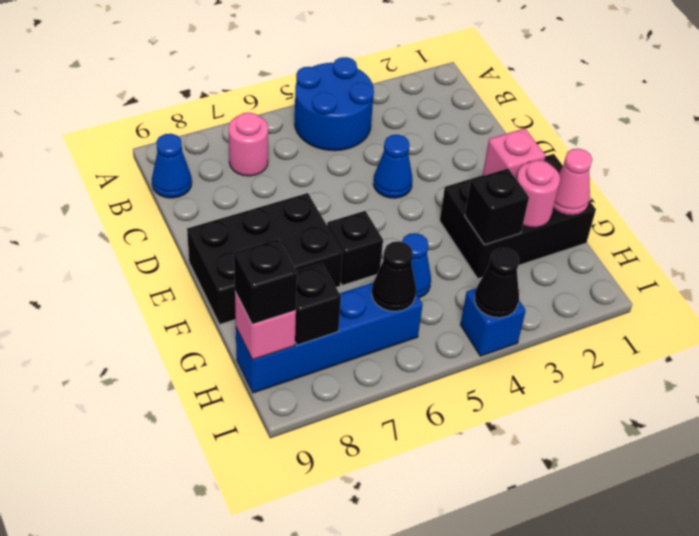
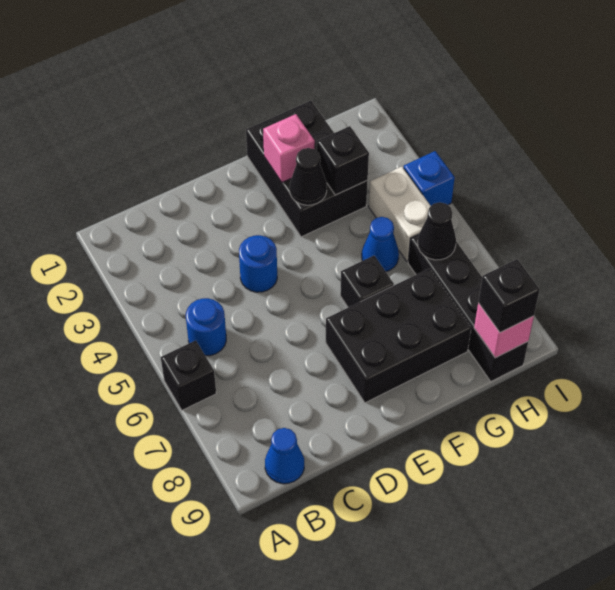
blue round brick A4:B5 level 1 -> blue round brick B5 level 1
pink round brick B7 level 1 -> none
blue cone D4 level 1 -> blue round brick D4 level 1
black brick E7:F9 level 1 -> black brick E7:G8 level 1
pink cone G1 level 2 -> none
pink round brick G2 level 2 -> none
none -> white brick H4:H5 level 1
blue brick H6:H9 level 1 -> black brick H6:H9 level 1
black brick H8 level 2 -> black brick A6 level 1
black cone I4 level 2 -> black cone F3 level 2

